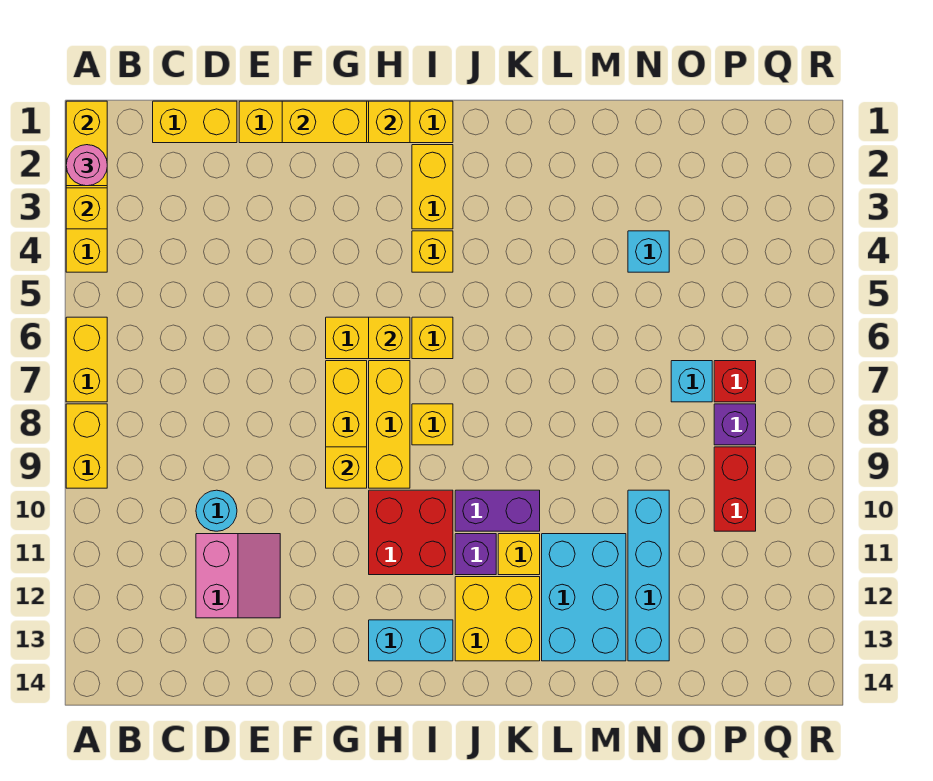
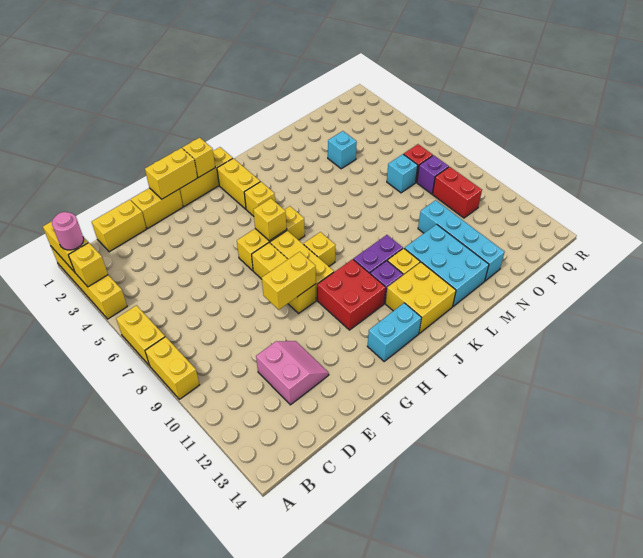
cyan round brick D10 level 1 -> none
yellow brick G9 level 2 -> yellow brick F9:G9 level 2

